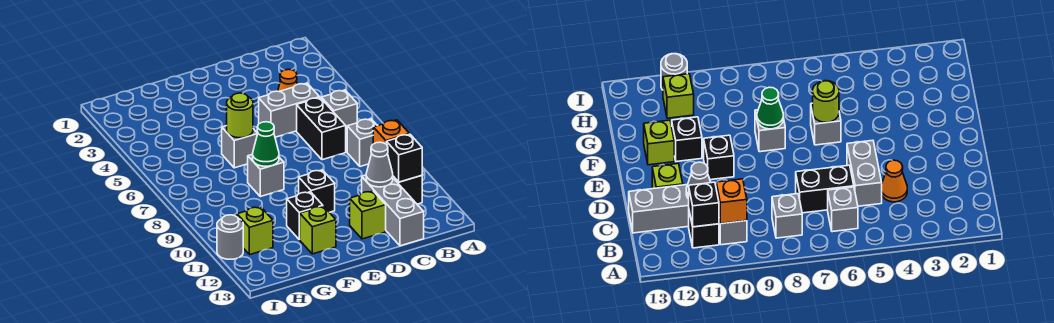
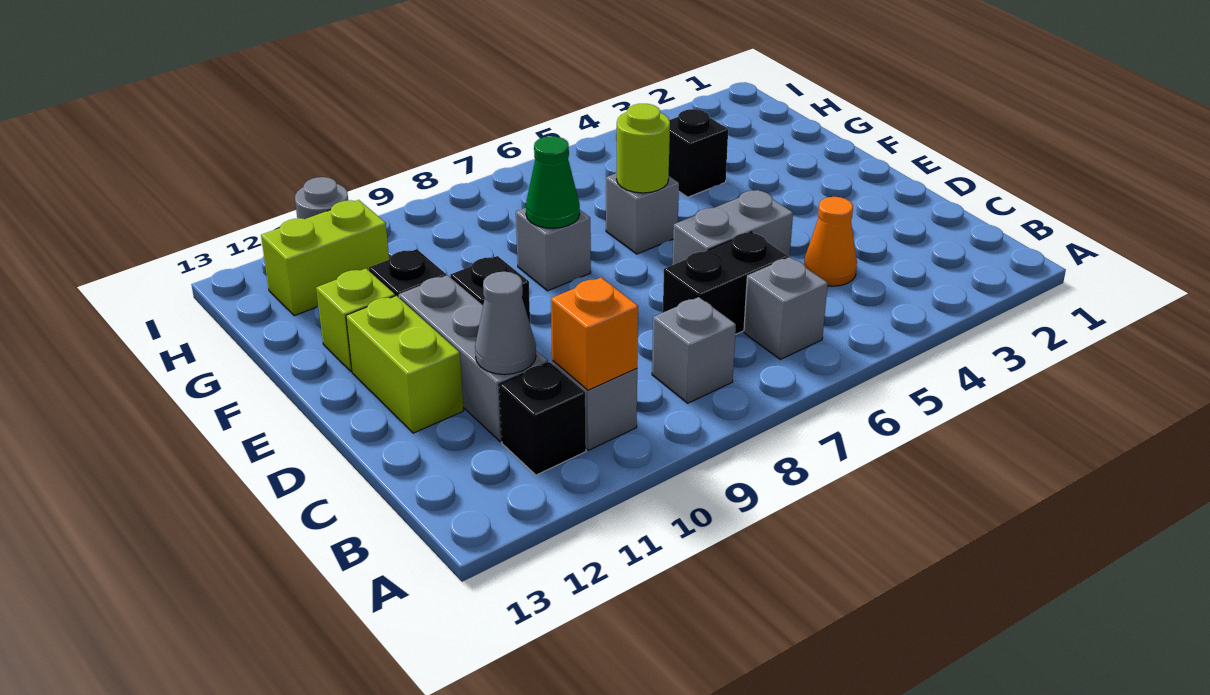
black brick B11 level 2 -> black brick G4 level 1
grey brick C5:D5 level 1 -> grey brick D5:D6 level 1
grey brick C11:C13 level 1 -> grey brick C11:E11 level 1
lime brick D12 level 1 -> lime brick D12:E12 level 1
lime brick H11 level 1 -> lime brick H11:H12 level 1

